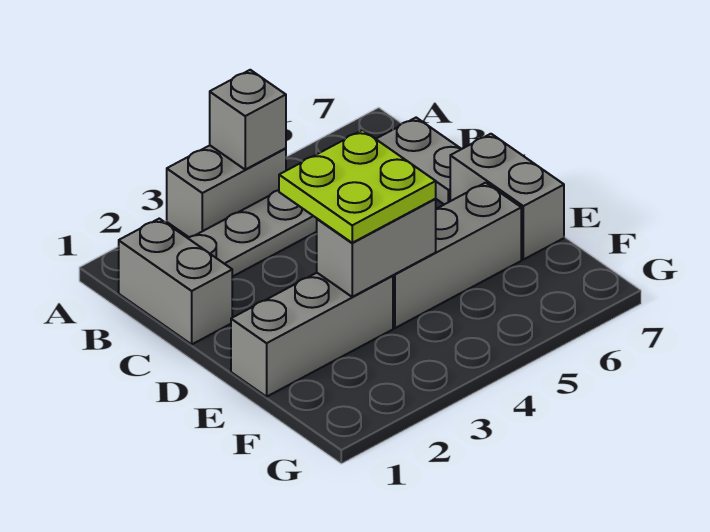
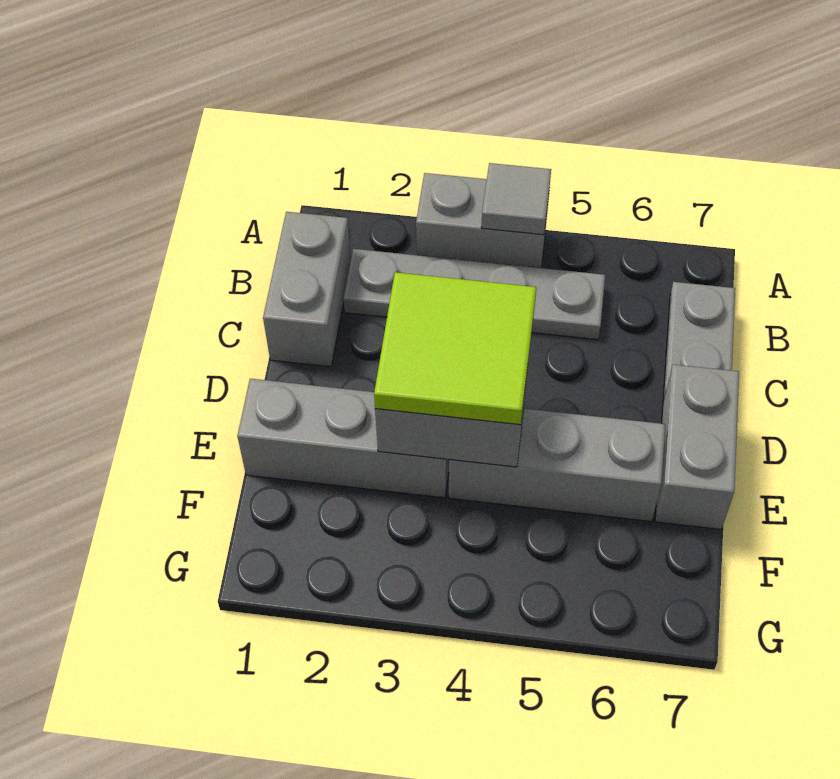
grey brick A4 level 2 -> grey tile A4 level 2
lime plate D3:E4 level 3 -> lime tile D3:E4 level 3

